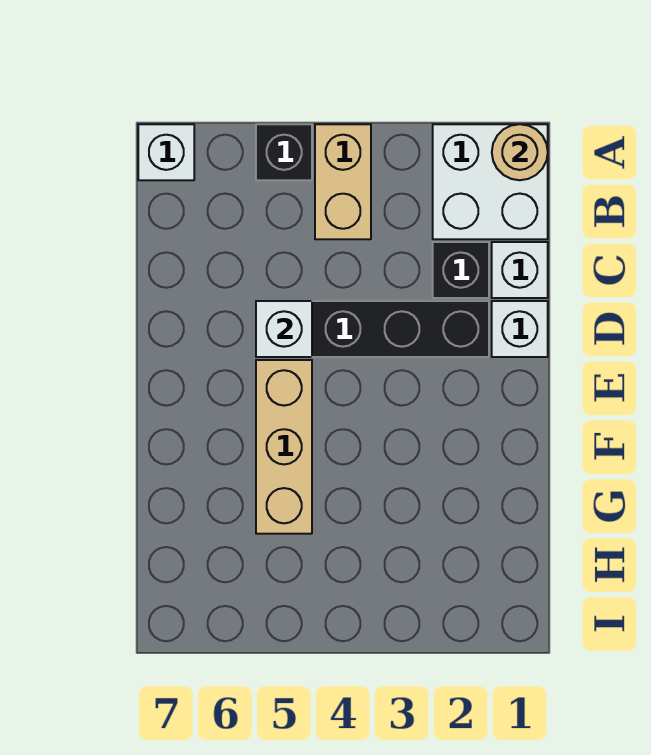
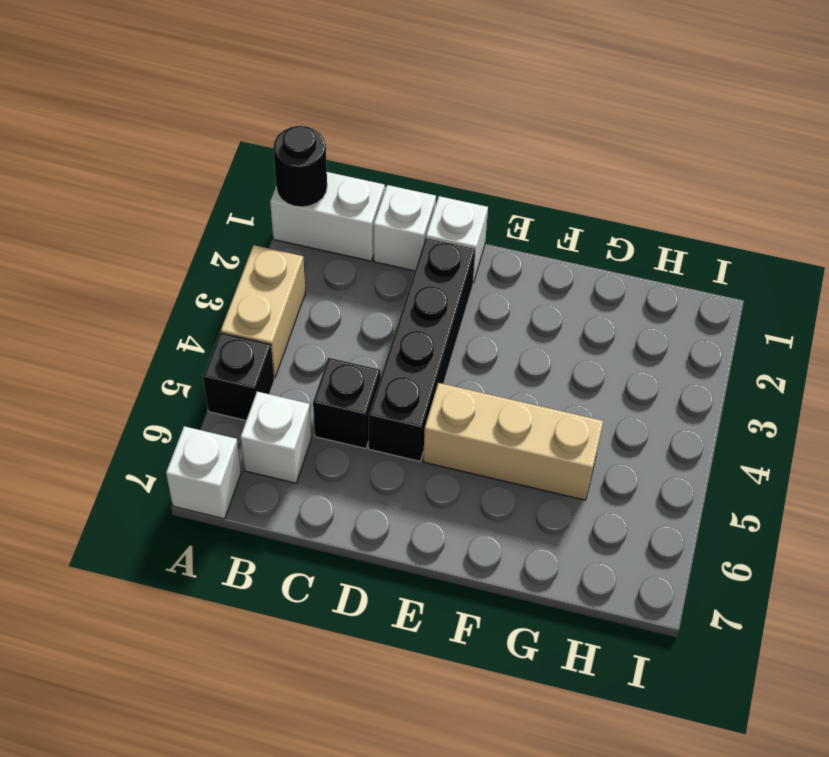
white brick A1:B2 level 1 -> white brick A1:B1 level 1
tan round brick A1 level 2 -> black round brick A1 level 2
tan brick A4:B4 level 1 -> tan brick A3:A4 level 1
black brick C2 level 1 -> black brick C5 level 1
white brick D5 level 2 -> white brick B6 level 1

